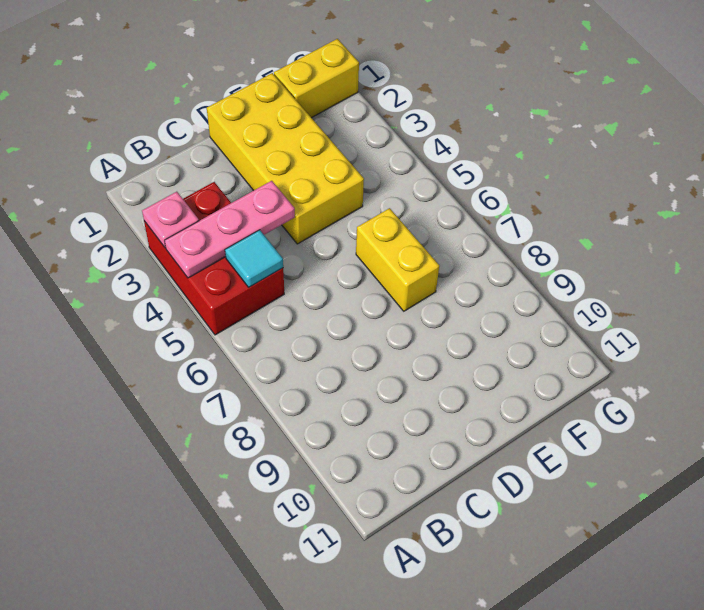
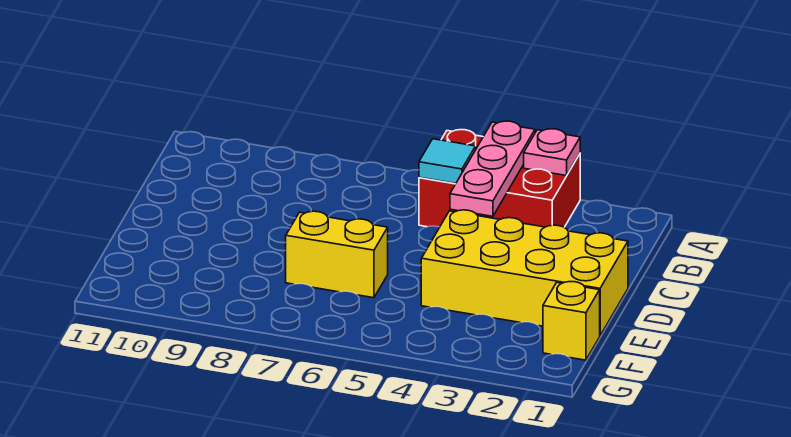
yellow brick F1:G1 level 1 -> yellow brick F1 level 1

